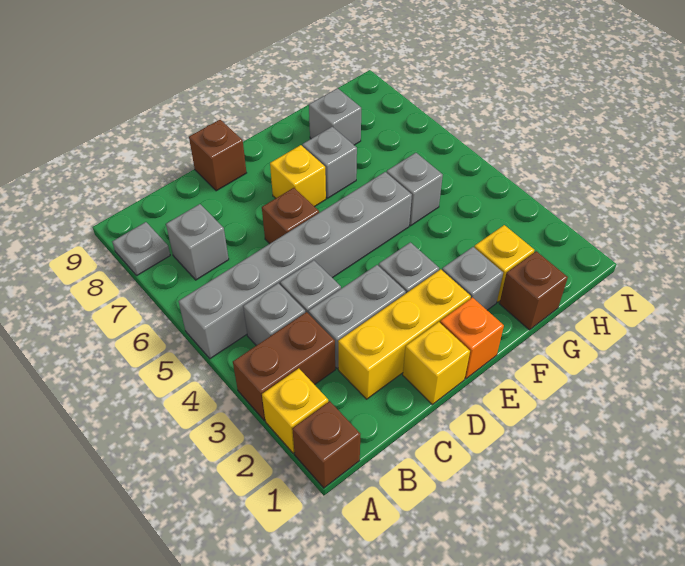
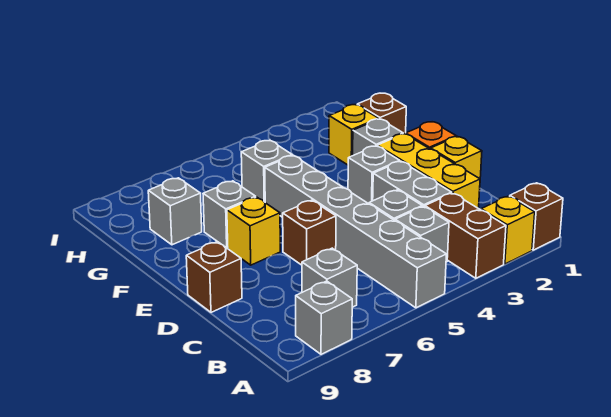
grey plate A8 level 1 -> grey brick A8 level 1

